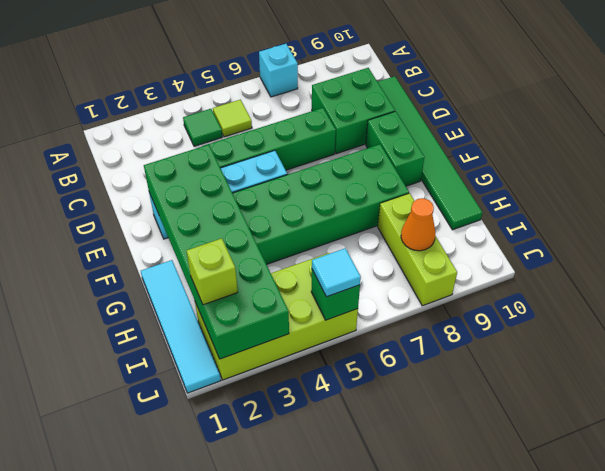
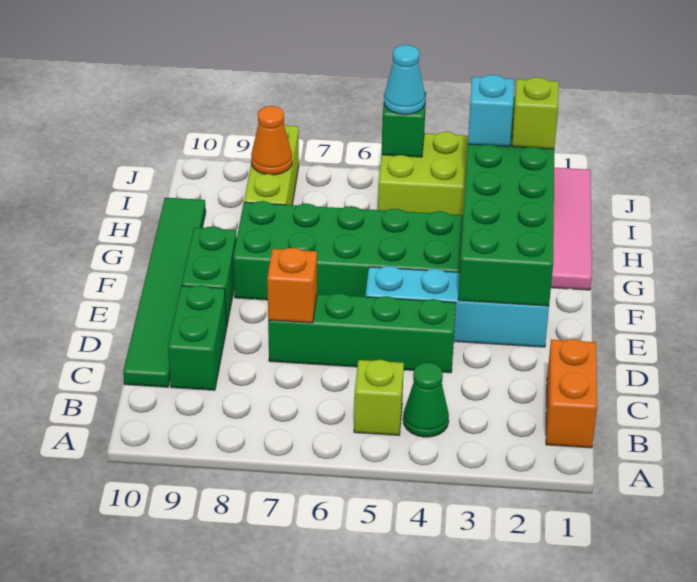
cyan brick A7 level 1 -> cyan brick I3 level 3
none -> orange brick B1:C1 level 1
green tile B4 level 1 -> green cone B4 level 1
lime tile B5 level 1 -> lime brick B5 level 1
green brick C8:D9 level 1 -> green brick C9:D9 level 1
none -> orange brick D7 level 2
cyan tile G1:J1 level 1 -> pink tile G1:J1 level 1
cyan tile J5 level 3 -> cyan cone J5 level 3

